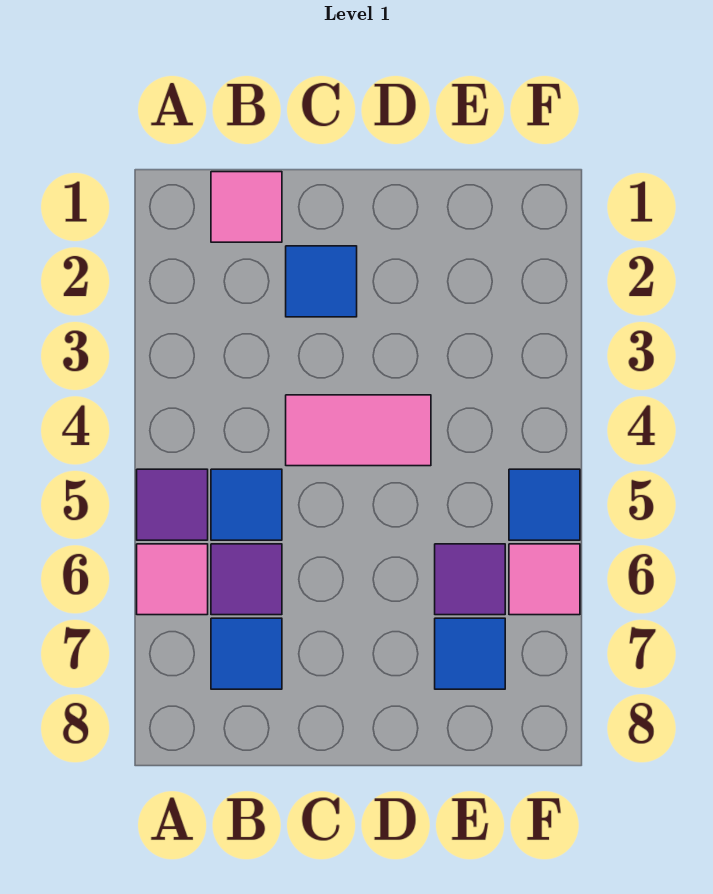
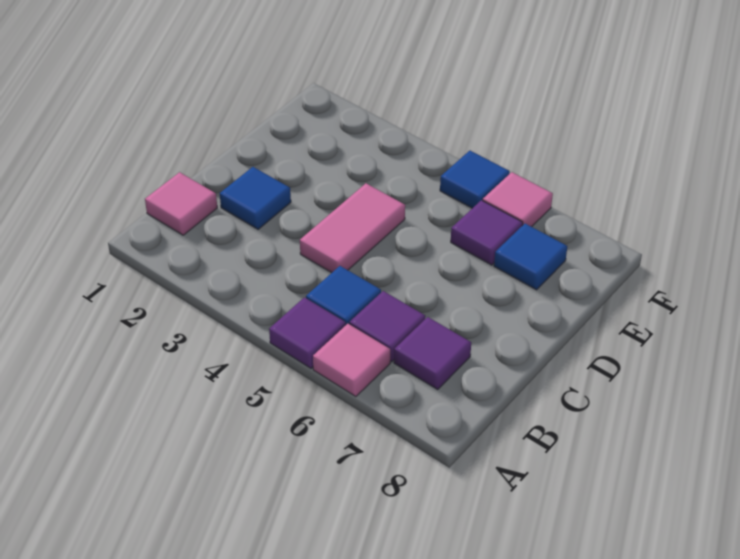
blue tile B7 level 1 -> purple tile B7 level 1

